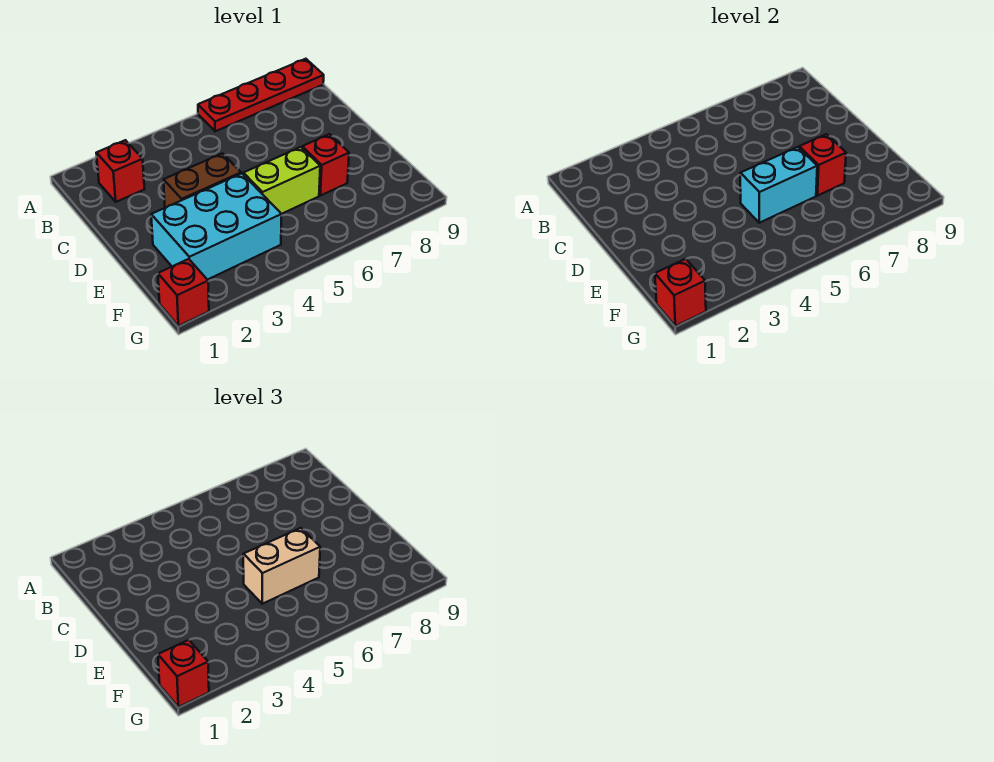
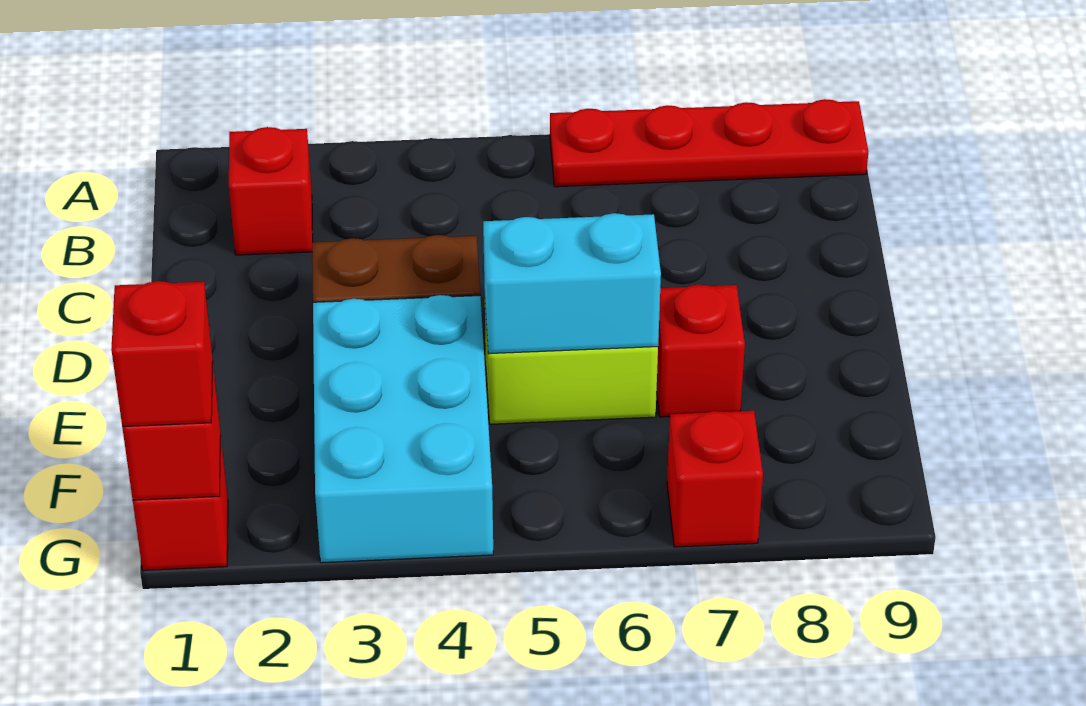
cyan brick E2:F4 level 1 -> cyan brick E3:G4 level 1
tan brick E5:E6 level 3 -> none
red brick E7 level 2 -> red brick G7 level 1

